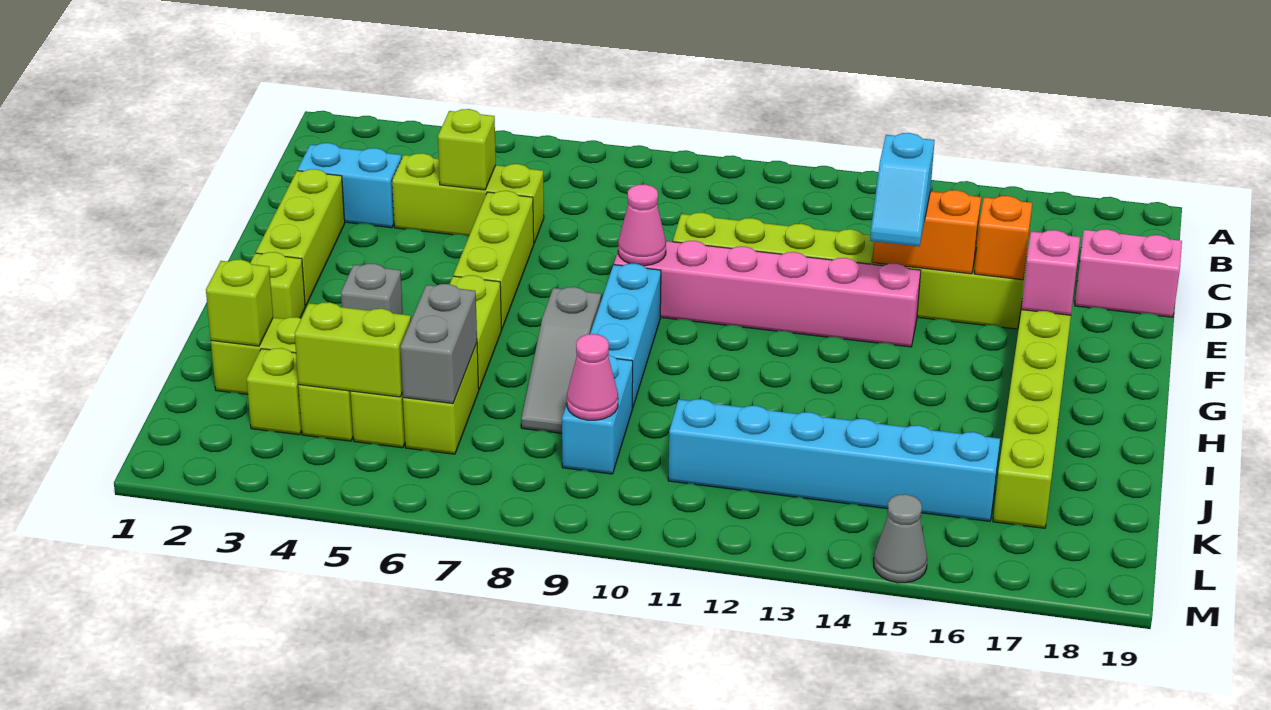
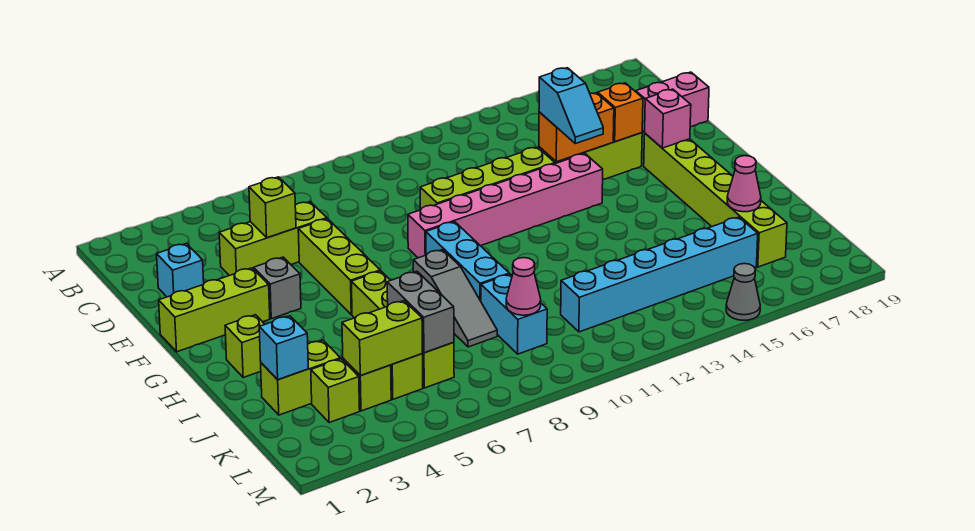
cyan brick D2:D3 level 1 -> cyan brick D2 level 1
lime brick E2:G2 level 1 -> lime brick F1:F3 level 1
pink cone F9 level 2 -> pink cone J17 level 2
grey brick H4 level 1 -> grey brick F4 level 1
lime brick J2 level 2 -> cyan brick J2 level 2

